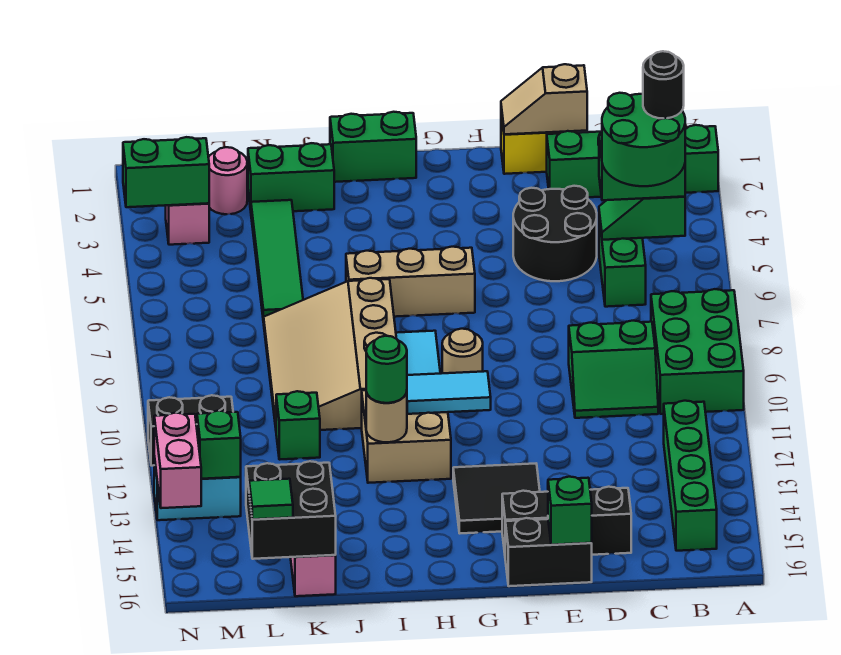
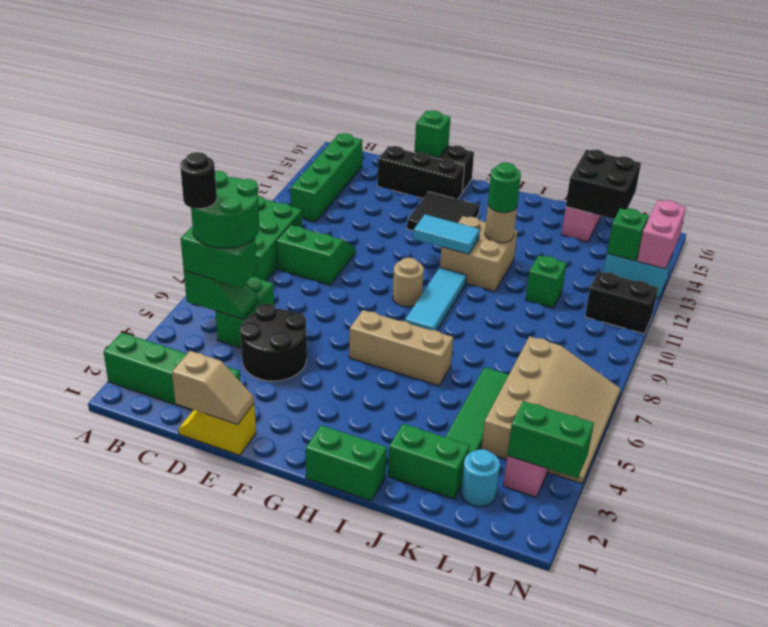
tan slope I7:K10 level 1 top I -> tan slope L4:N7 level 1 top L
pink round brick L2 level 1 -> cyan round brick L2 level 1
green tile L16 level 3 -> none

